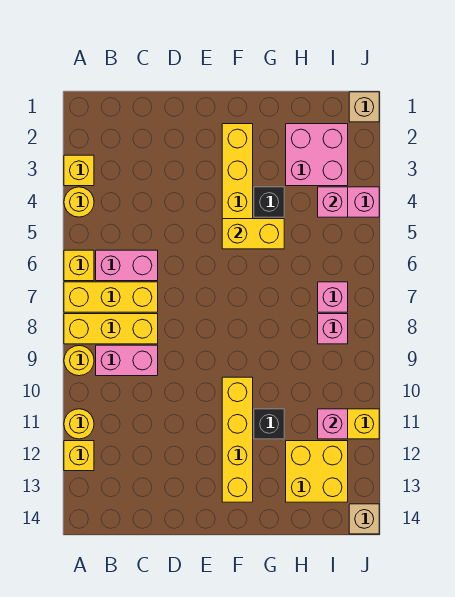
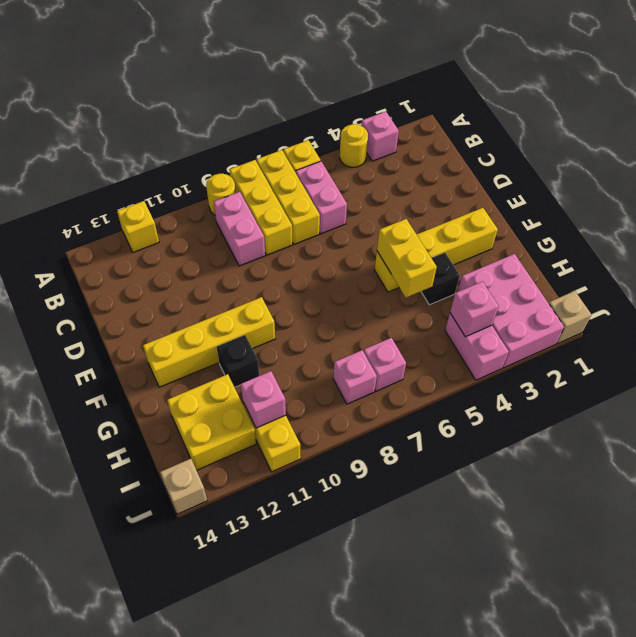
yellow brick A3 level 1 -> pink brick A3 level 1
yellow round brick A11 level 1 -> none
pink brick H2:I3 level 1 -> pink brick H2:J3 level 1

